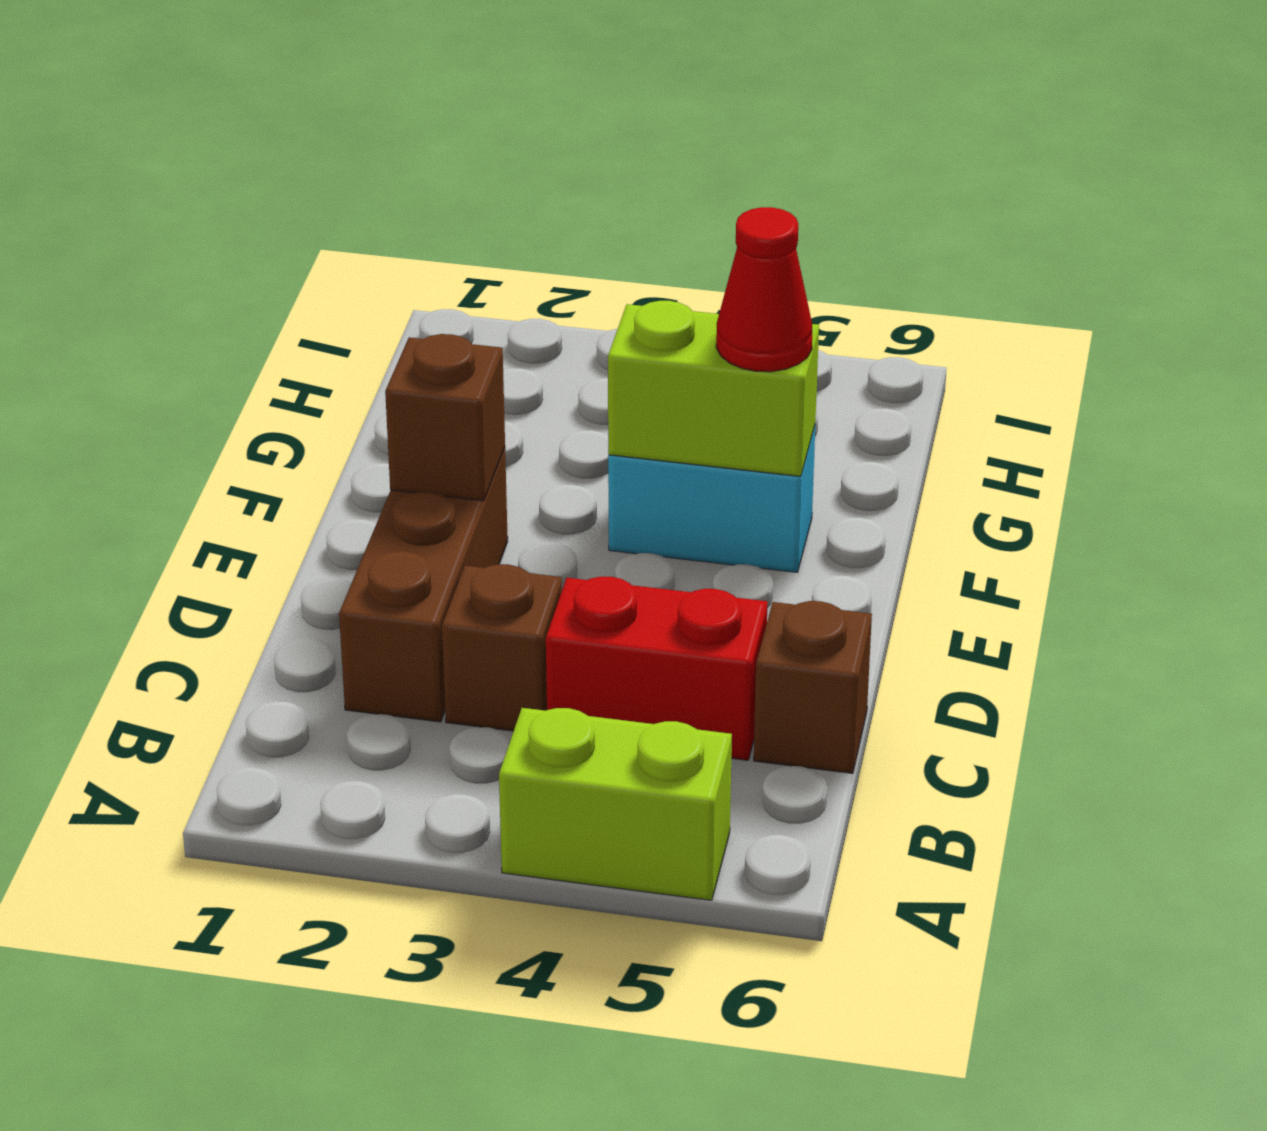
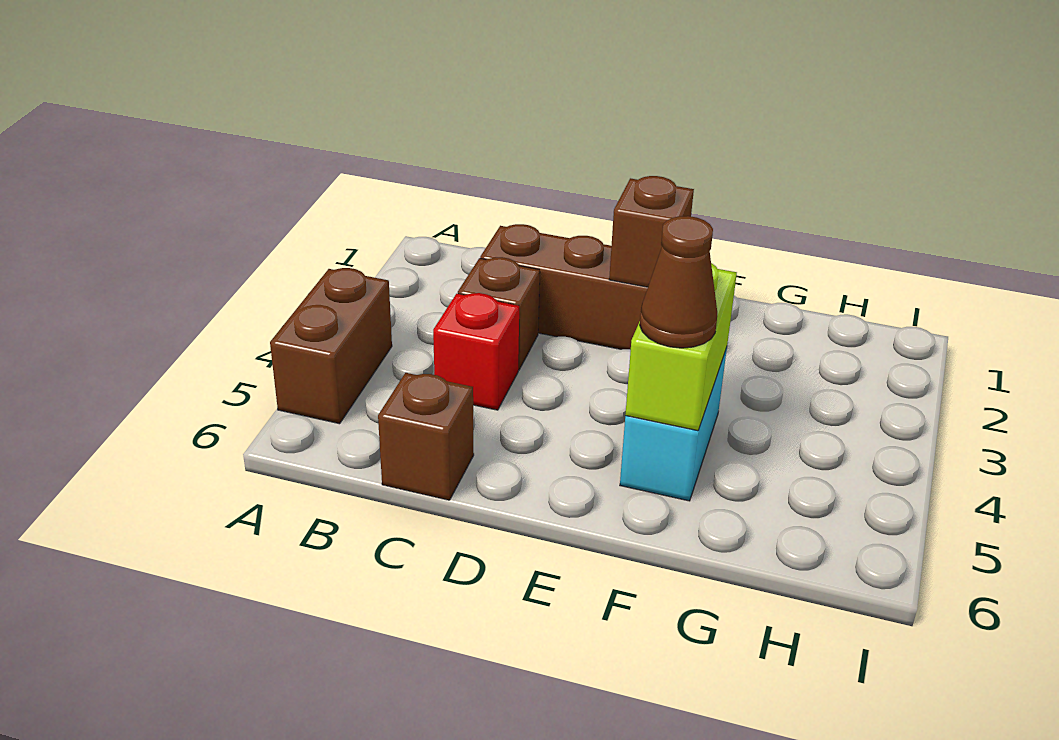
lime brick A4:A5 level 1 -> brown brick A4:A5 level 1
red brick C4:C5 level 1 -> red brick C4 level 1
red cone F5 level 3 -> brown cone F5 level 3

